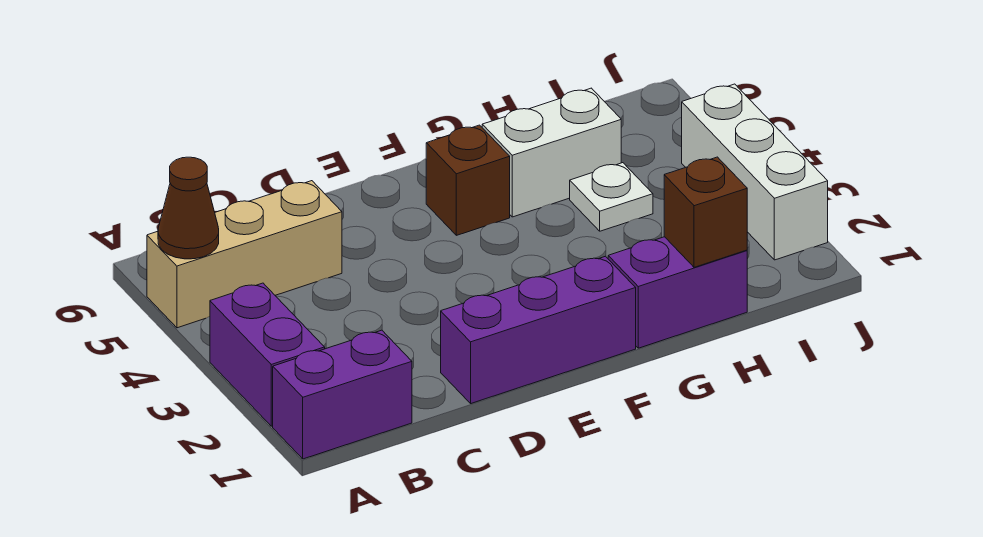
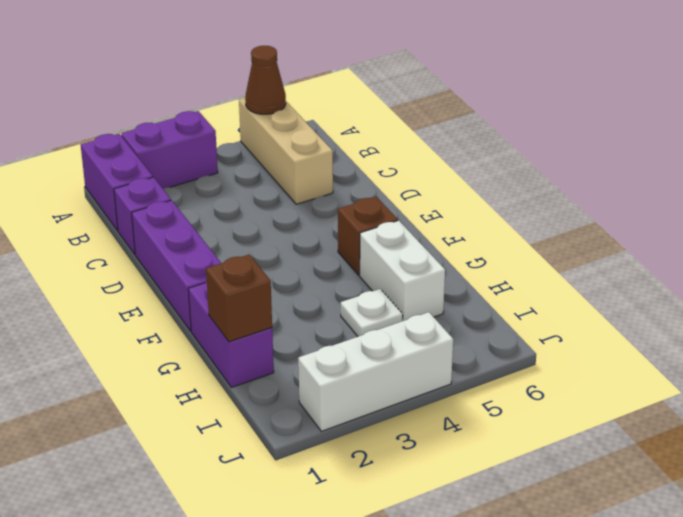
none -> purple brick C1 level 1

